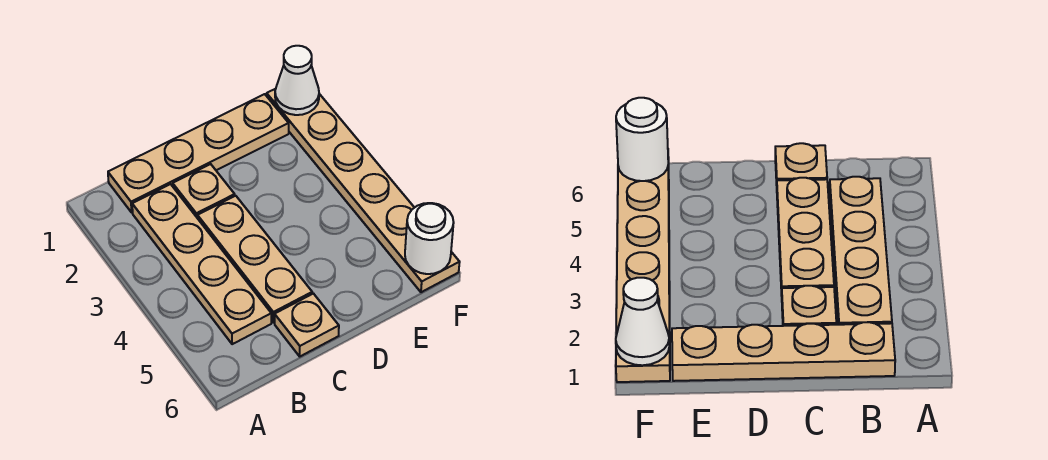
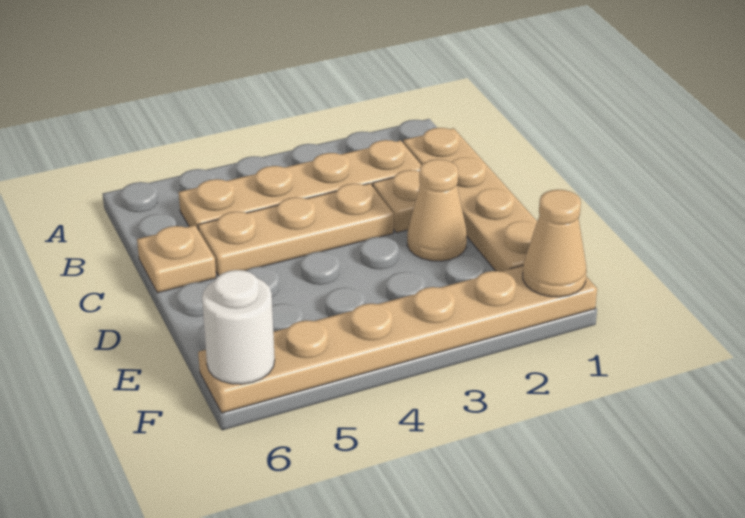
none -> tan cone D2 level 1
white cone F1 level 2 -> tan cone F1 level 2

